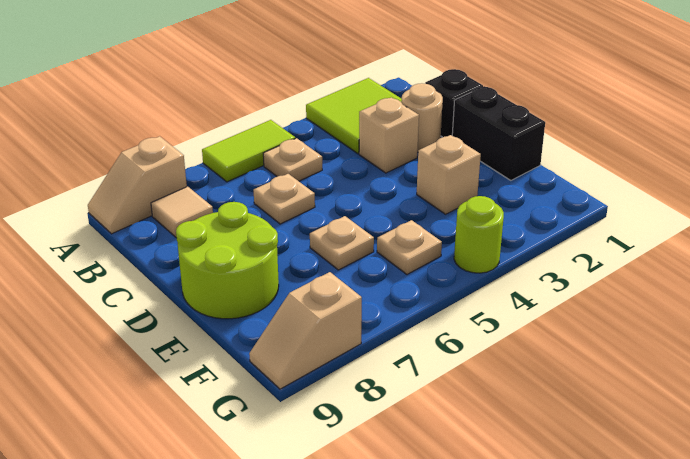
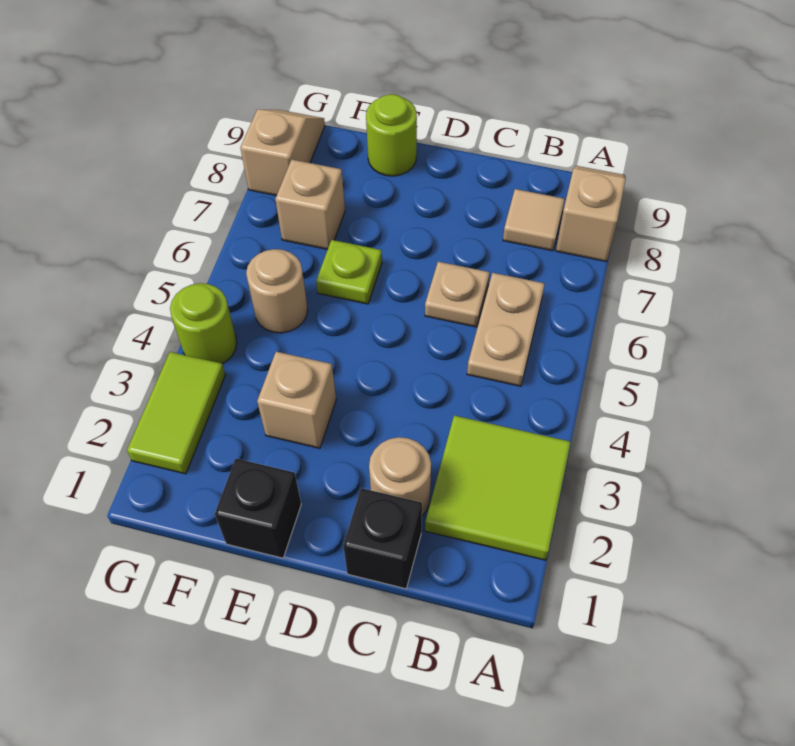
lime tile A5:A6 level 1 -> lime tile G2:G3 level 1
tan plate B5 level 1 -> tan plate B5:B6 level 1
tan brick C3 level 1 -> tan brick F7 level 1
black brick D1:E1 level 1 -> black brick E1 level 1
lime round brick D8:E9 level 1 -> lime round brick E9 level 1
tan plate E6 level 1 -> lime plate E6 level 1
tan plate F5 level 1 -> tan round brick F5 level 1

